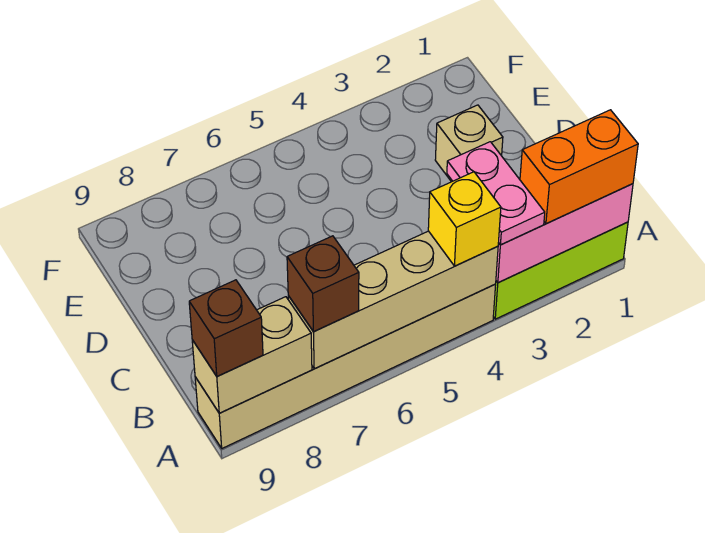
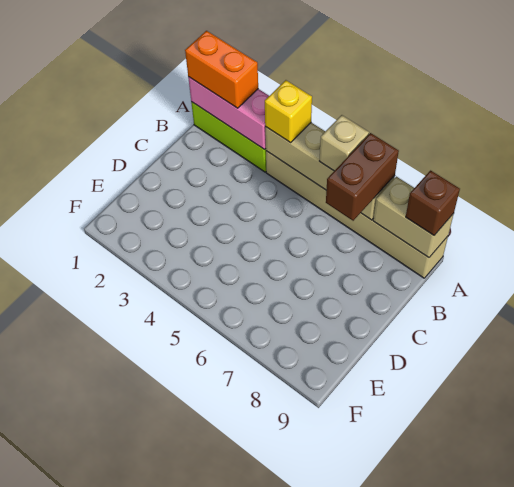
pink plate A3:B3 level 3 -> none
brown brick A7 level 3 -> brown brick A7:B7 level 3
tan brick D2 level 1 -> tan brick A6 level 3

